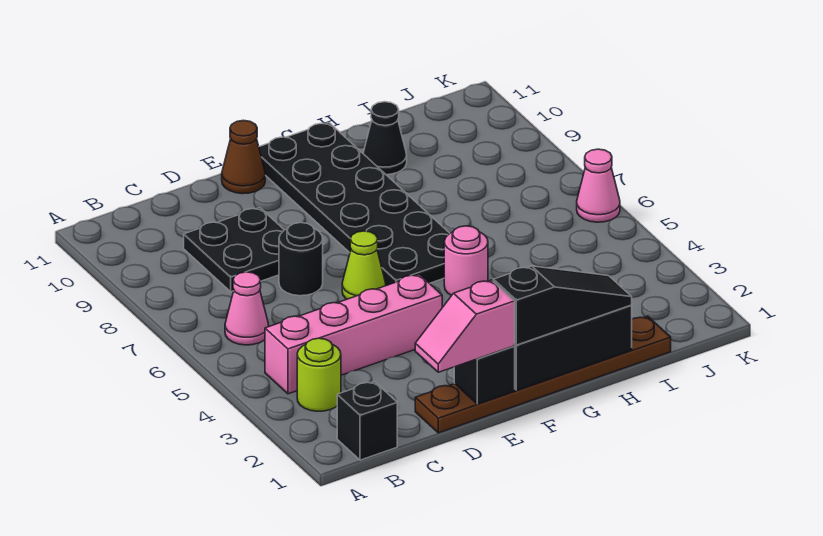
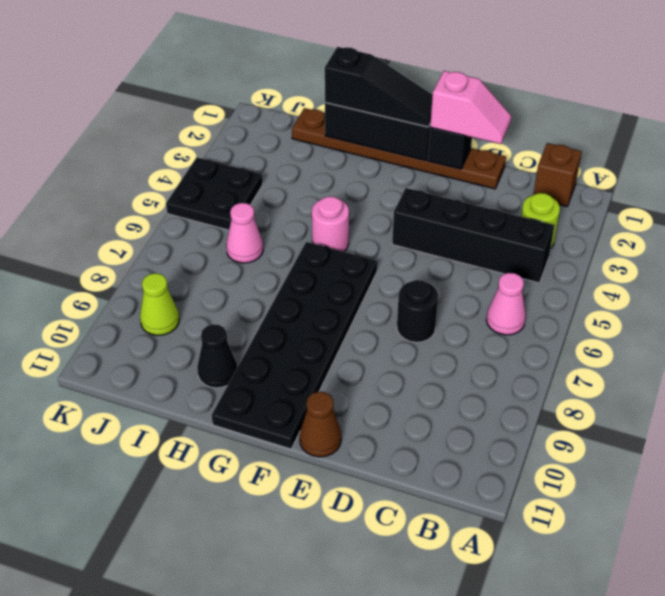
black brick B1 level 1 -> brown brick B1 level 1
pink brick B4:E4 level 1 -> black brick B4:E4 level 1
black plate C8:D9 level 1 -> black plate J4:K5 level 1
lime cone E6 level 1 -> lime cone J9 level 1
black slope F1:H1 level 3 top F -> black slope F1:H1 level 3 top H
pink cone K6 level 1 -> pink cone I6 level 1

